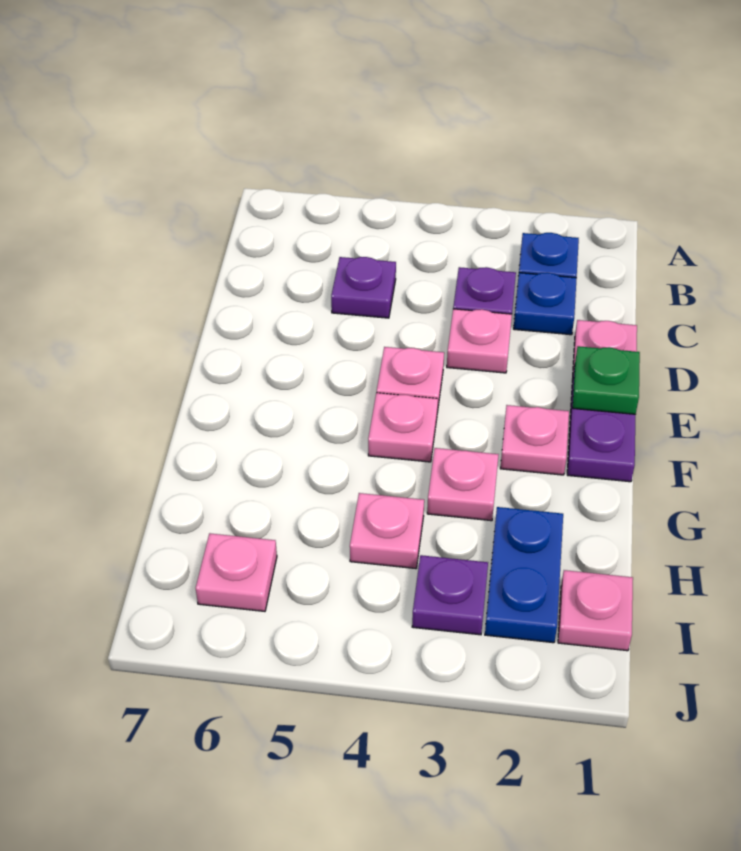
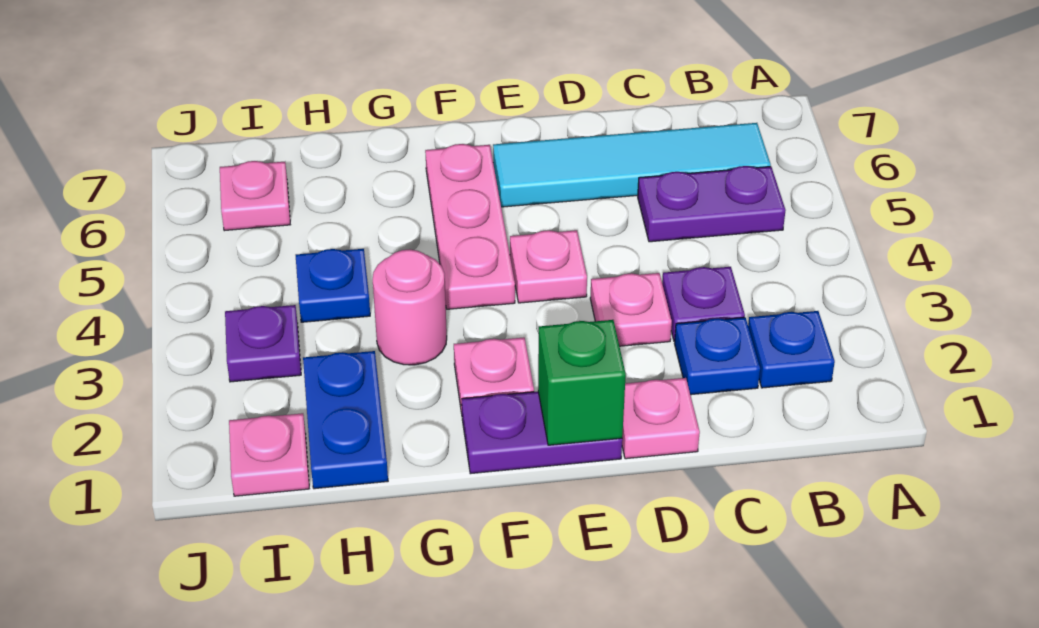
none -> cyan tile B6:E6 level 1
purple plate C5 level 1 -> purple plate B5:C5 level 1
green plate E1 level 2 -> green brick E1 level 2
pink plate F4 level 1 -> pink plate F4:F6 level 1
pink plate G3 level 1 -> pink round brick G3 level 1
blue plate H2:I2 level 1 -> blue plate H1:H2 level 1
pink plate H4 level 1 -> blue plate H4 level 1

